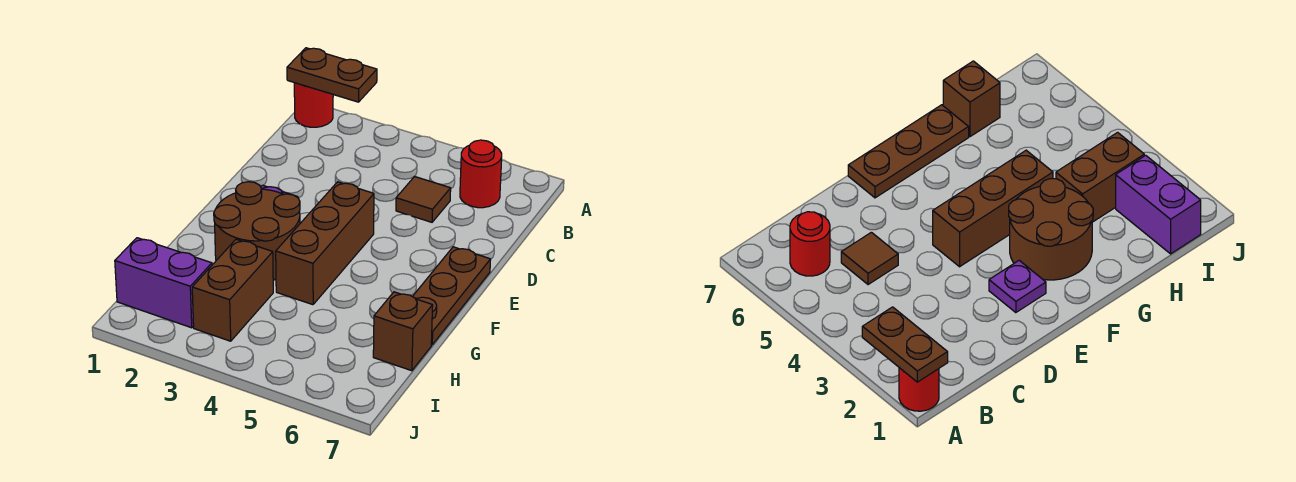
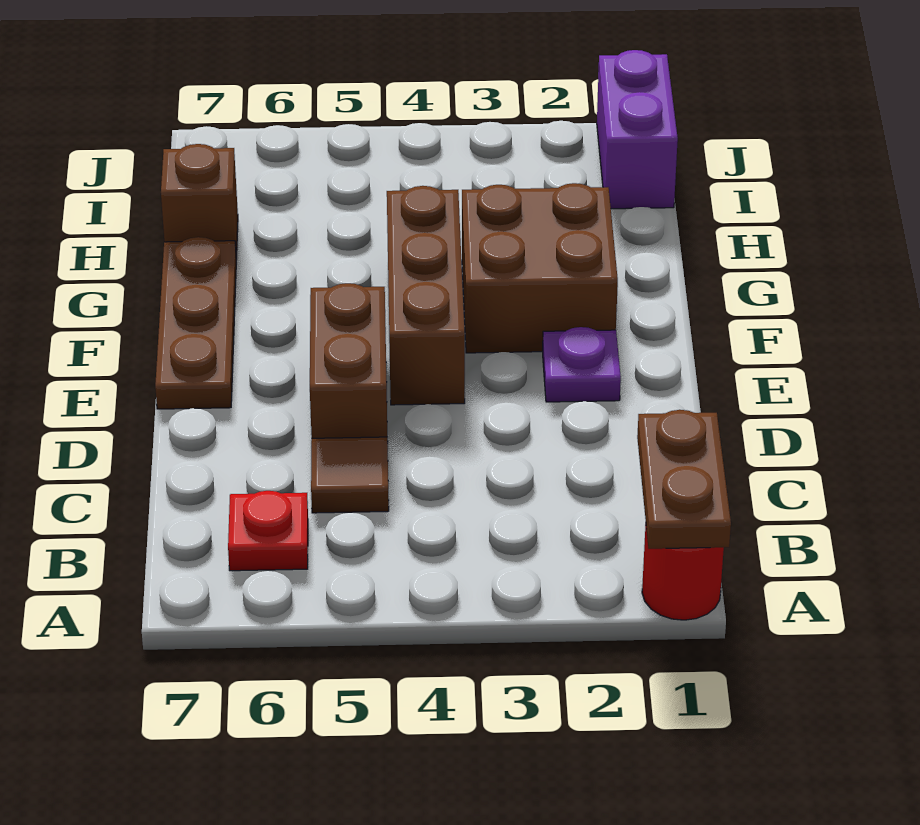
brown plate A1:A2 level 2 -> brown plate A1:B1 level 2
red round brick B6 level 1 -> red plate B6 level 1
brown round brick F2:G3 level 1 -> brown brick F2:G3 level 1
brown brick H3:I3 level 1 -> brown brick D5:E5 level 1
purple brick I1:I2 level 1 -> purple brick I1:J1 level 1

